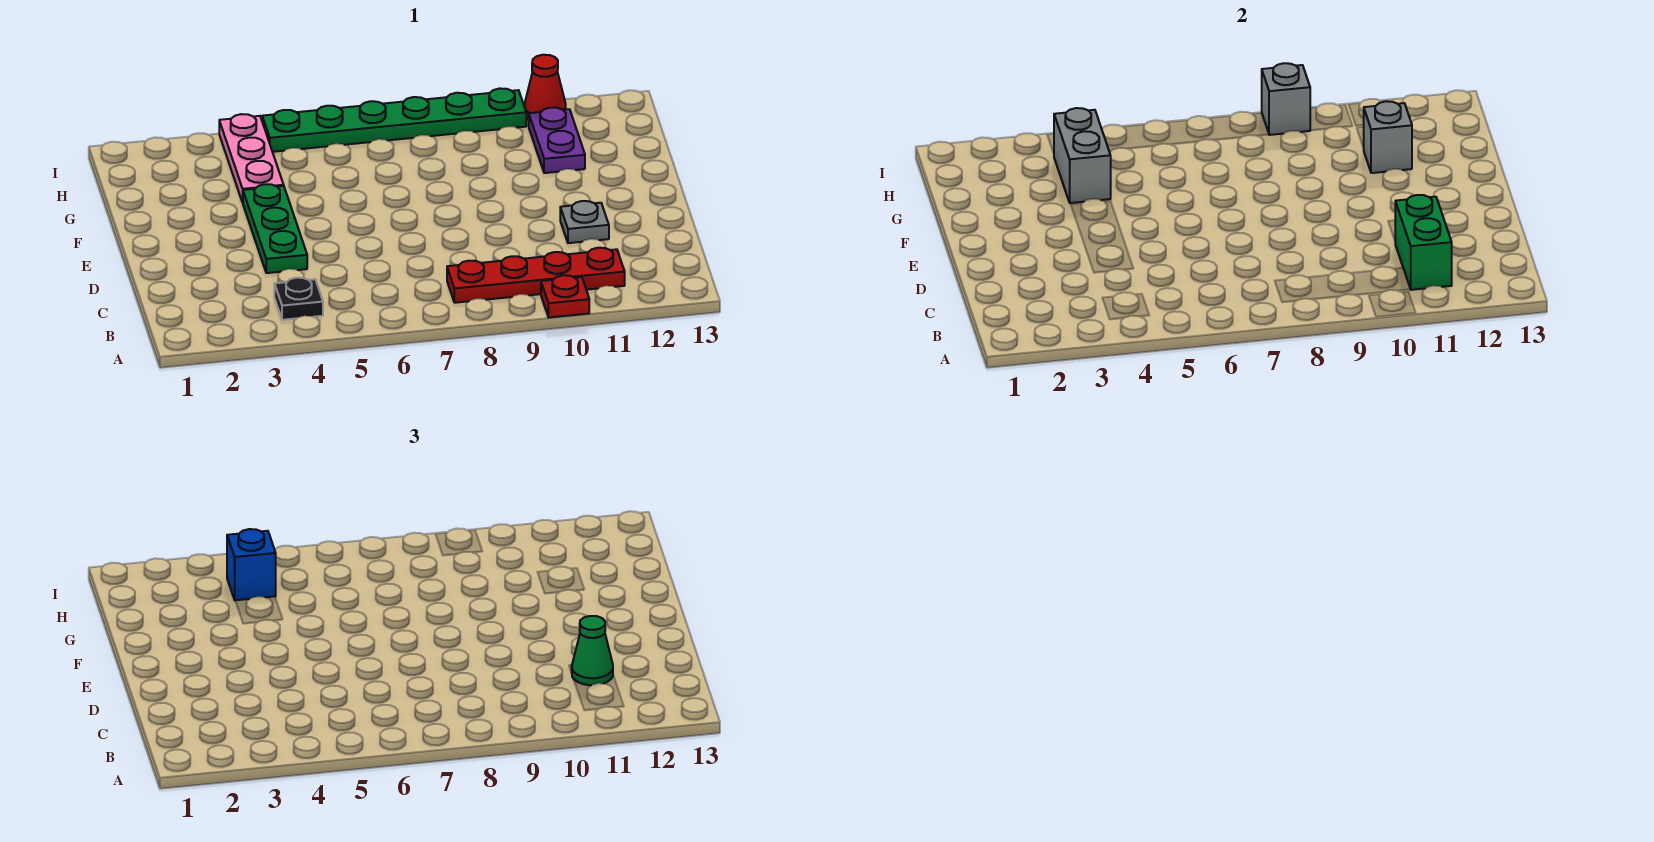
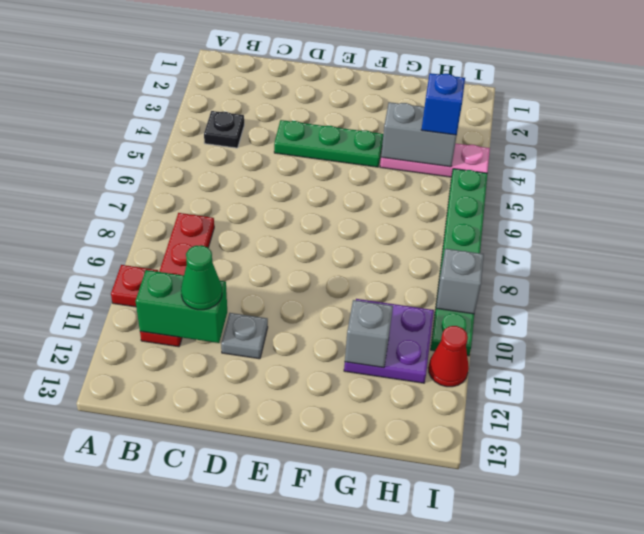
purple plate G11:H11 level 1 -> purple plate G10:H11 level 1

